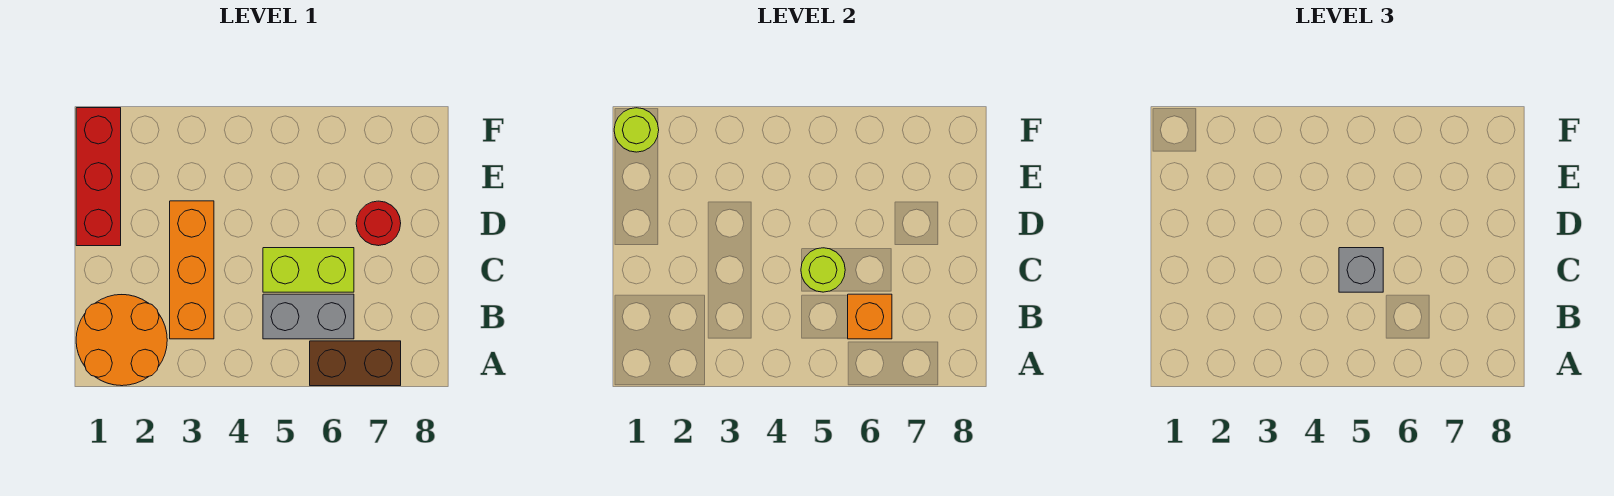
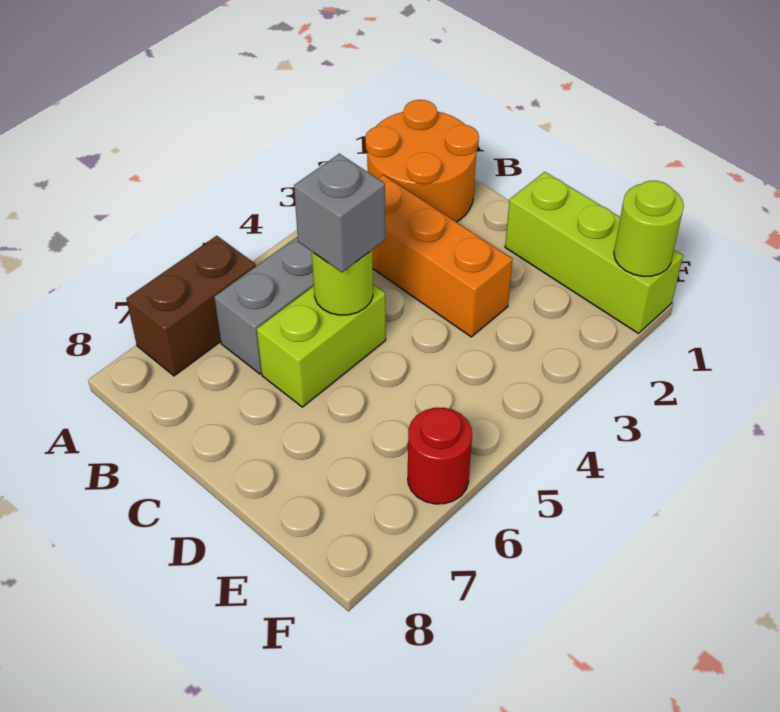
orange brick B6 level 2 -> none
red brick D1:F1 level 1 -> lime brick D1:F1 level 1
red round brick D7 level 1 -> red round brick F6 level 1

